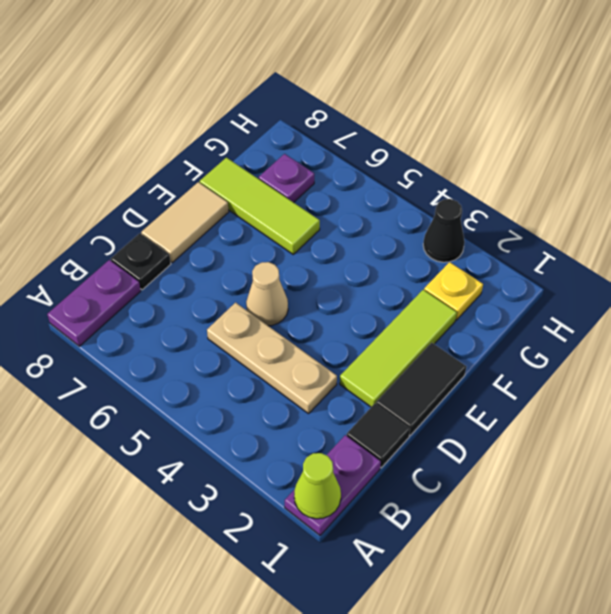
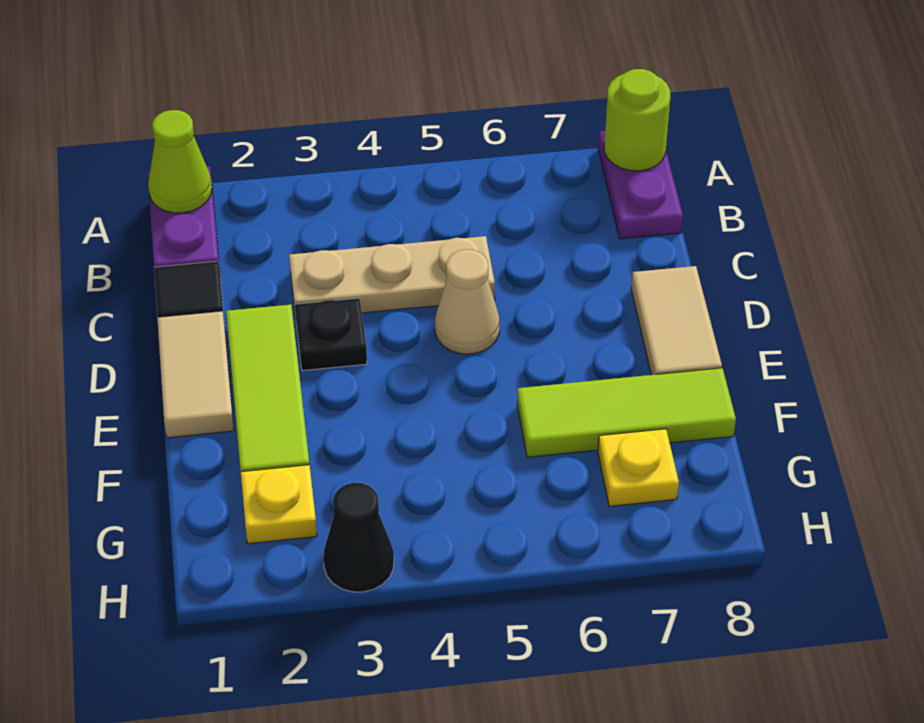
none -> lime round brick A8 level 2
black plate C8 level 1 -> black plate D3 level 1
black tile D1:E1 level 1 -> tan tile D1:E1 level 1
purple plate G7 level 1 -> yellow plate G7 level 1

